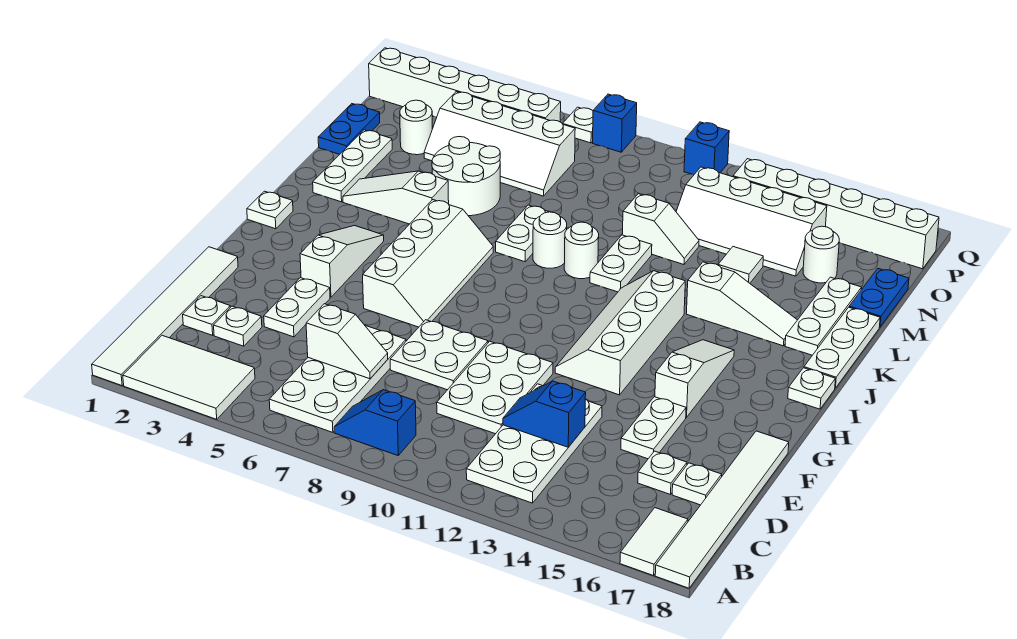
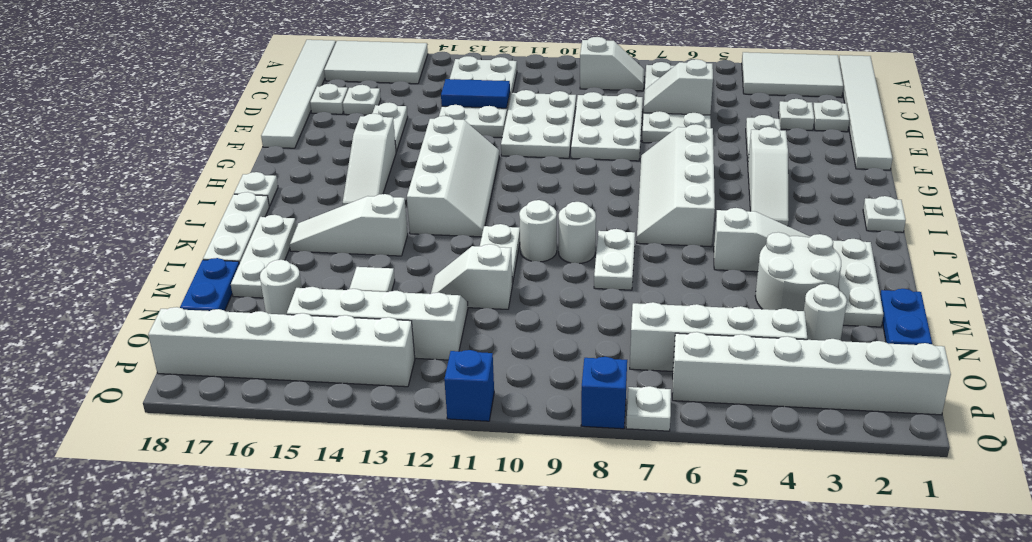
white tile A17:B17 level 1 -> white tile A15:B17 level 1
blue slope B8:B9 level 1 top 9 -> white slope B8:B9 level 1 top 9
blue slope D12:D13 level 2 top 13 -> blue tile D12:D13 level 2
white plate E8:F9 level 1 -> white plate D8:F9 level 1
white round brick L5:M6 level 1 -> white round brick L3:M4 level 1

